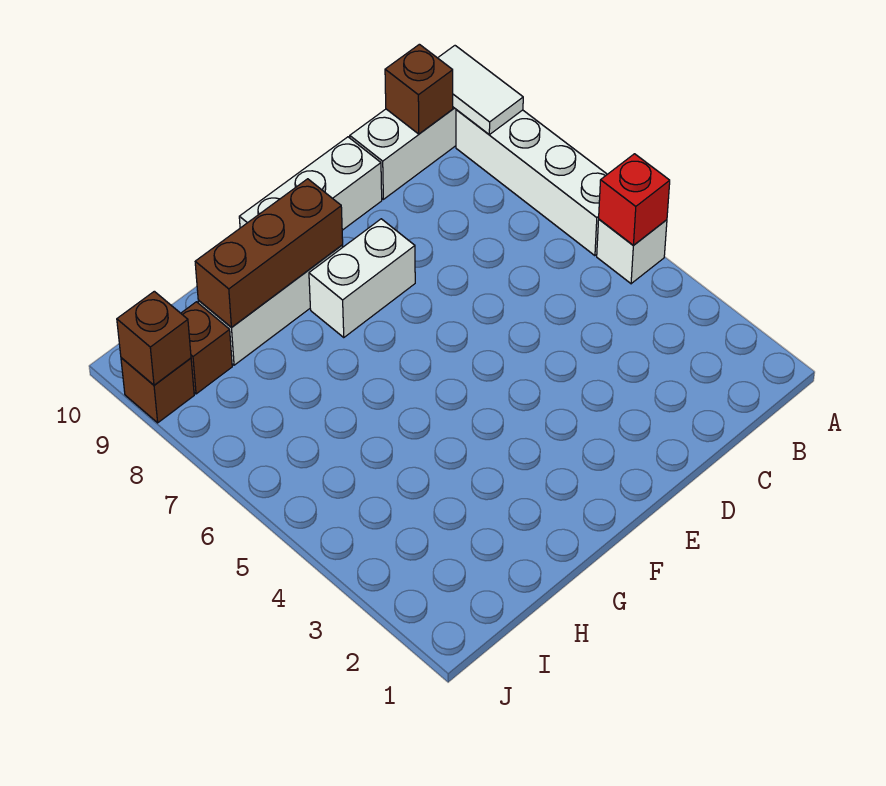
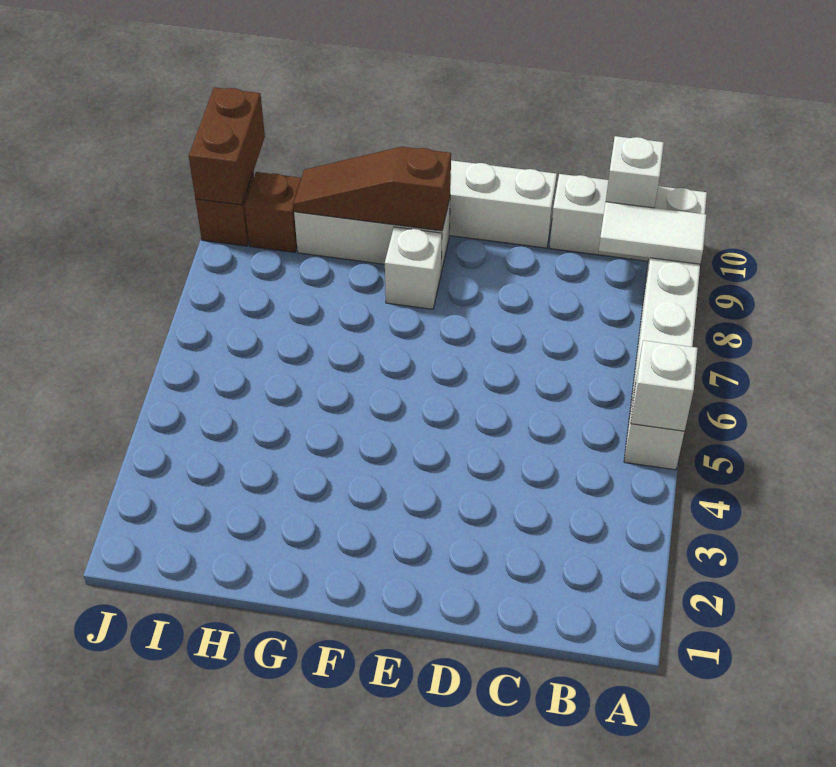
red brick A5 level 2 -> white brick A5 level 2
white tile A9:A10 level 2 -> white tile A9:B9 level 2
brown brick B10 level 2 -> white brick B10 level 2
white brick E8:F8 level 1 -> white brick F8 level 1
brown brick F9:H9 level 2 -> brown slope F9:H9 level 2 top F
brown brick J9 level 2 -> brown brick J9:J10 level 2

